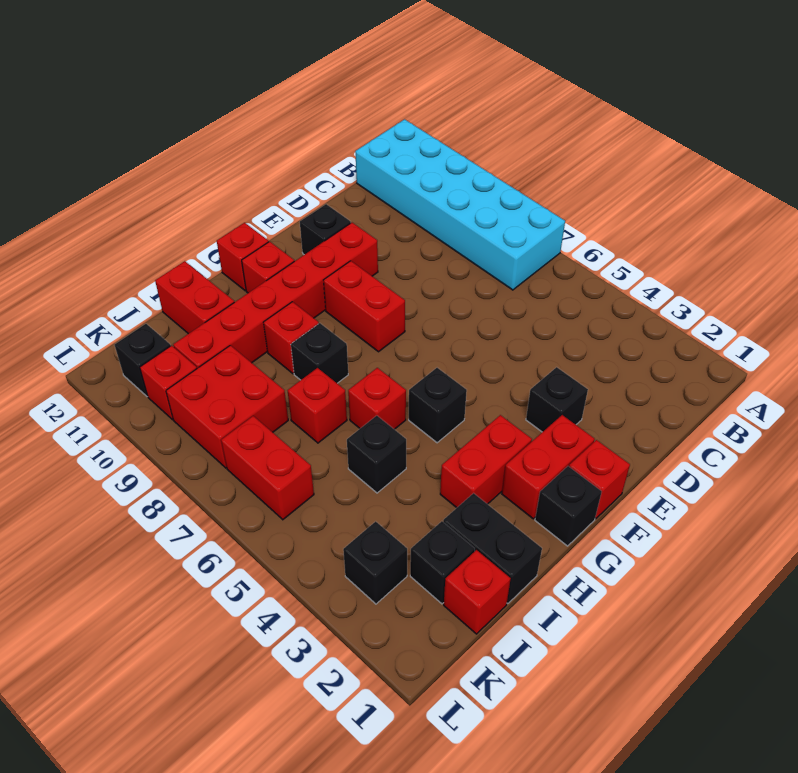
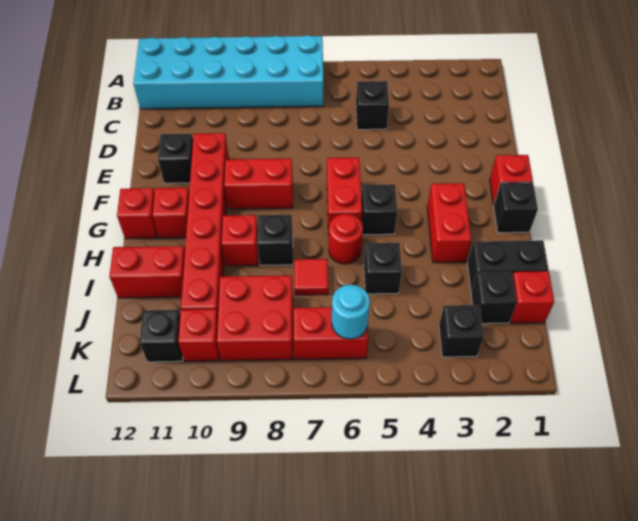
black brick E3 level 1 -> black brick C5 level 1
red brick F2:G2 level 1 -> red brick F6:G6 level 1
red brick H6 level 1 -> red round brick H6 level 1
red brick I7 level 1 -> red tile I7 level 1
none -> cyan round brick K6 level 2

